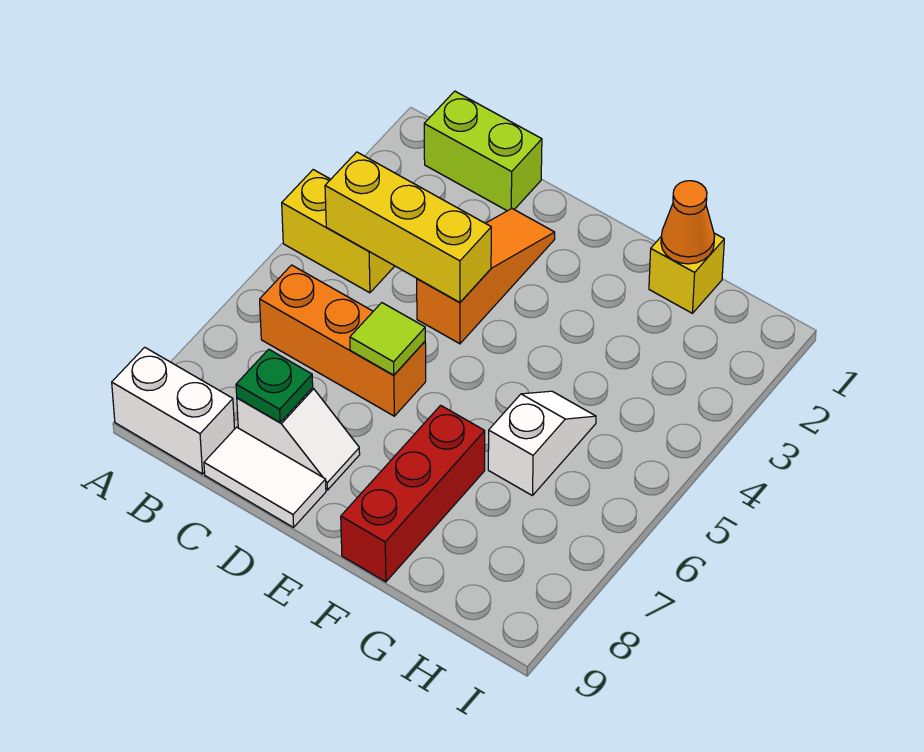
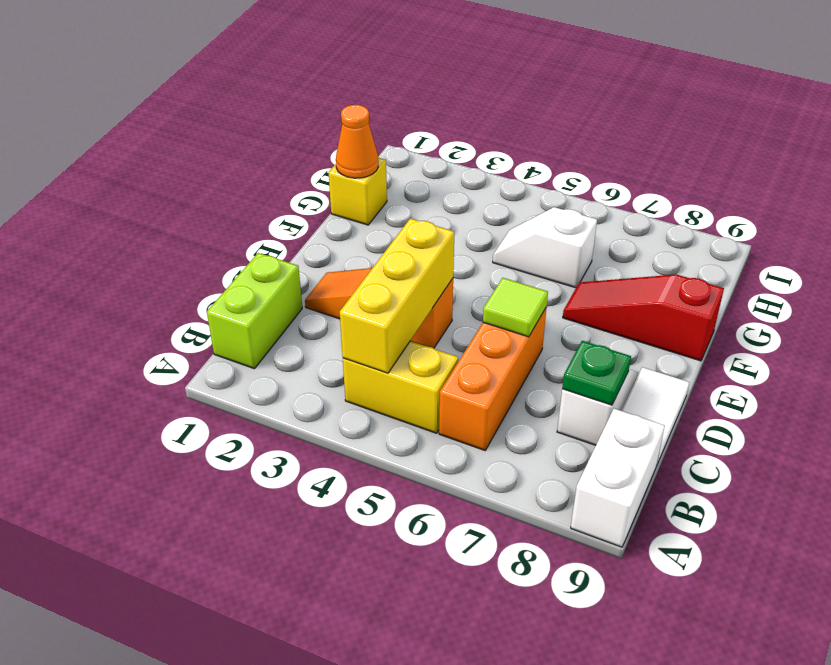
yellow brick A4:B4 level 1 -> yellow brick B4:B5 level 1
red brick F7:F9 level 1 -> red slope F7:F9 level 1 top 9

